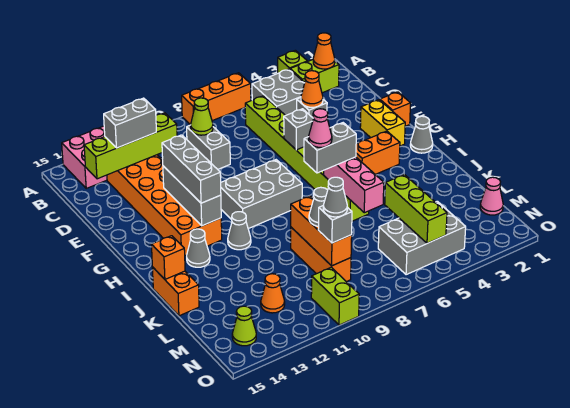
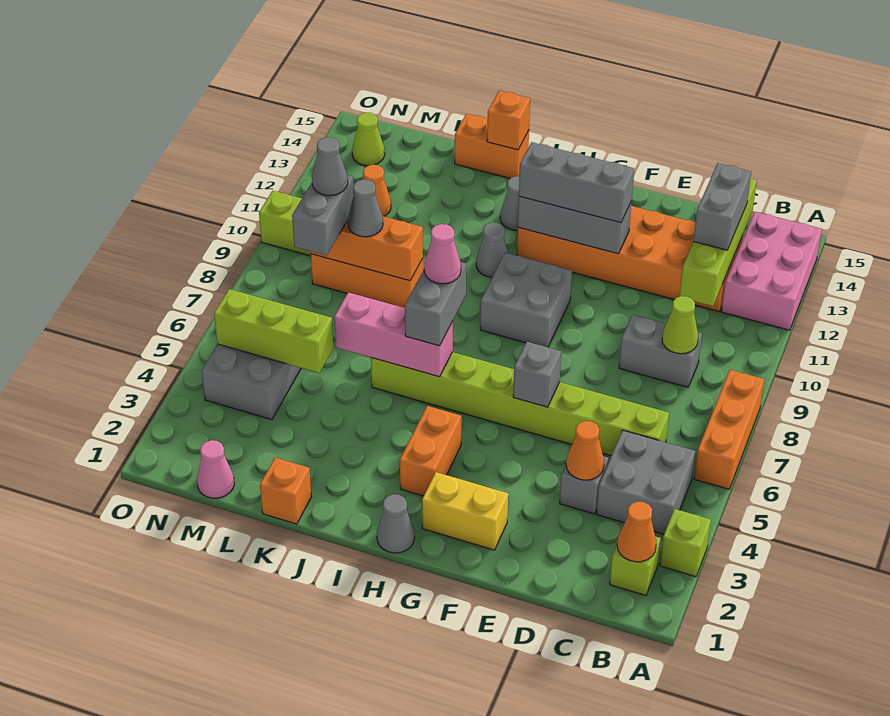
lime brick B2:B3 level 1 -> lime brick B2 level 1
orange brick F1 level 1 -> orange brick K1 level 1
grey brick G8:H10 level 1 -> grey brick G9:H10 level 1
grey brick M9 level 3 -> grey brick M8:M9 level 3

